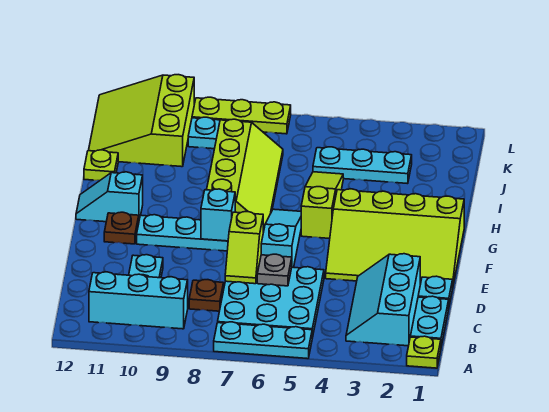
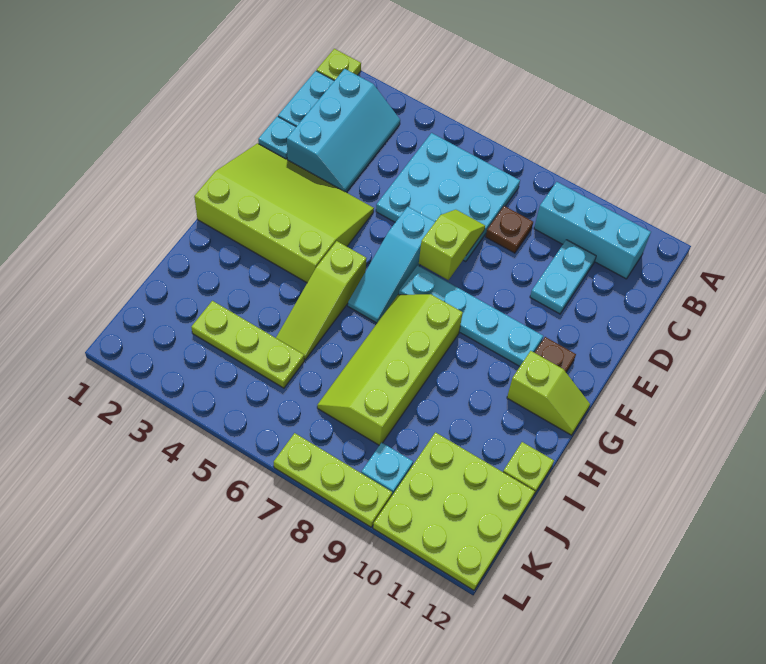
cyan plate A5:A7 level 1 -> none
grey plate D6 level 2 -> none
cyan brick F8 level 2 -> none
cyan slope G11:G12 level 1 top 11 -> lime slope G11:G12 level 1 top 11
cyan plate J3:J5 level 1 -> lime plate J3:J5 level 1
lime slope J10:L12 level 1 top 10 -> lime plate J10:L12 level 1

